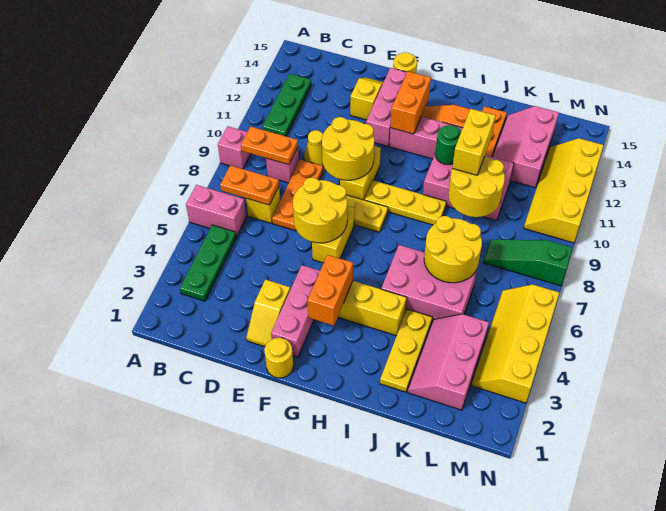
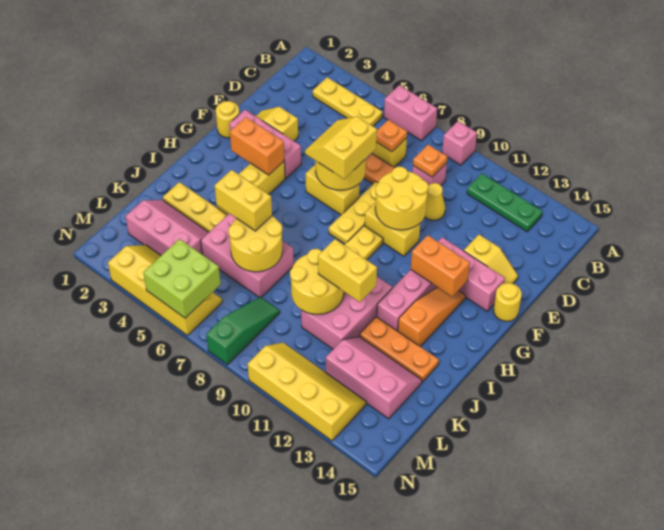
pink brick A6:B6 level 1 -> pink brick A6:A7 level 1
green plate B3:B5 level 1 -> yellow plate B3:B5 level 1
orange plate B7:C7 level 2 -> orange plate C7 level 2
orange plate B9:C9 level 2 -> orange plate C9 level 2
none -> yellow slope E6:F7 level 3 top 7
pink brick I5:K6 level 1 -> pink brick J5:K7 level 1
green round brick I11 level 2 -> none
none -> yellow brick J5:J6 level 3
none -> lime brick M5:N6 level 2

